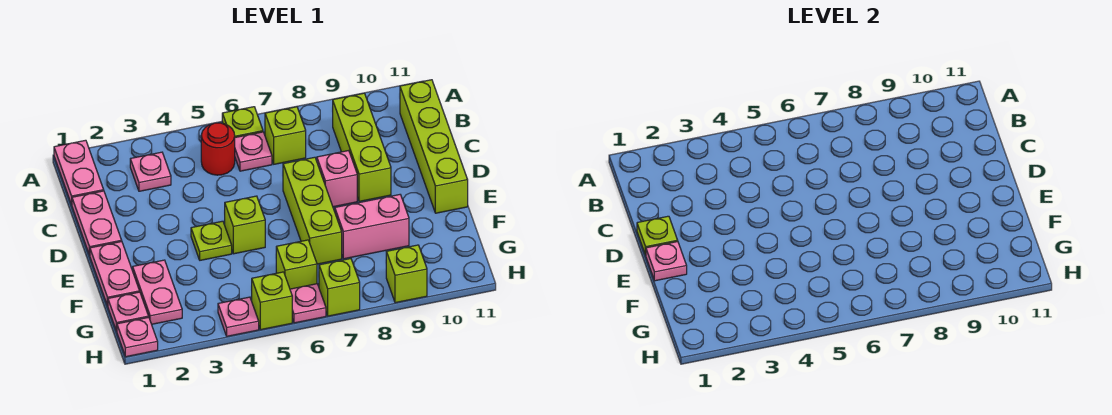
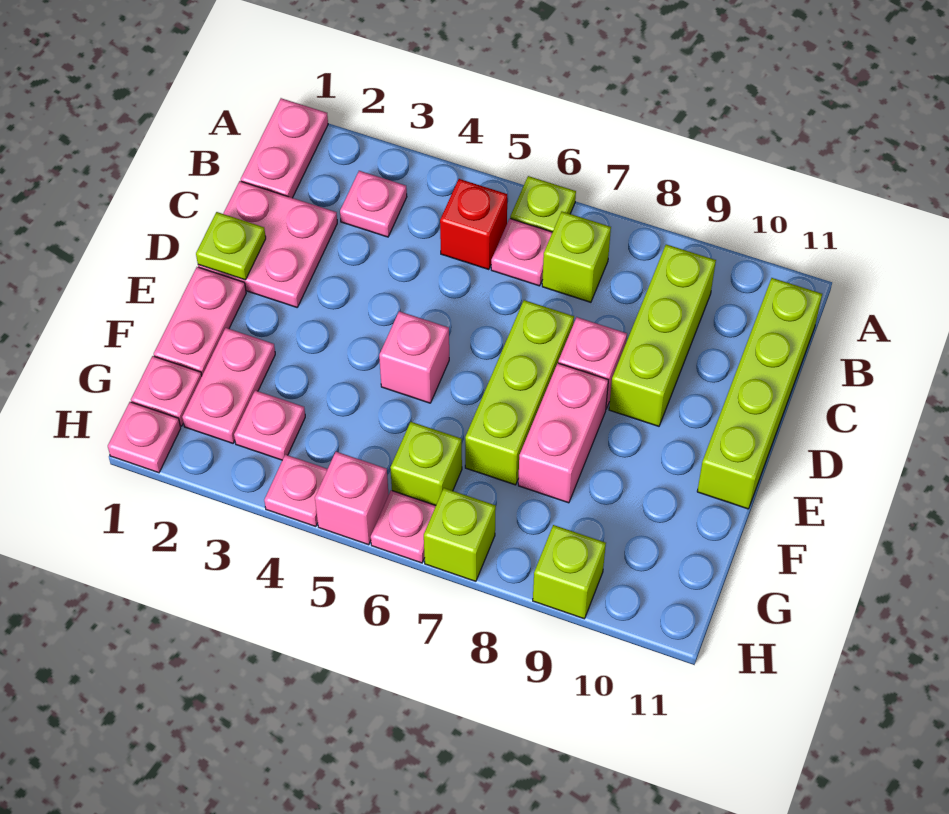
red round brick B5 level 1 -> red brick B5 level 1
pink plate C1:D1 level 1 -> pink plate C1:D2 level 1
pink plate E1 level 2 -> pink plate G3 level 1
lime plate E4 level 1 -> none
lime brick E5 level 1 -> pink brick E5 level 1
pink brick F8:F9 level 1 -> pink brick E8:F8 level 1
lime brick H5 level 1 -> pink brick H5 level 1

